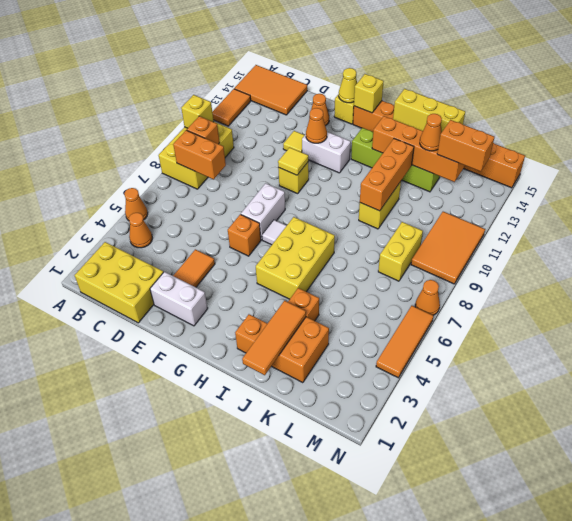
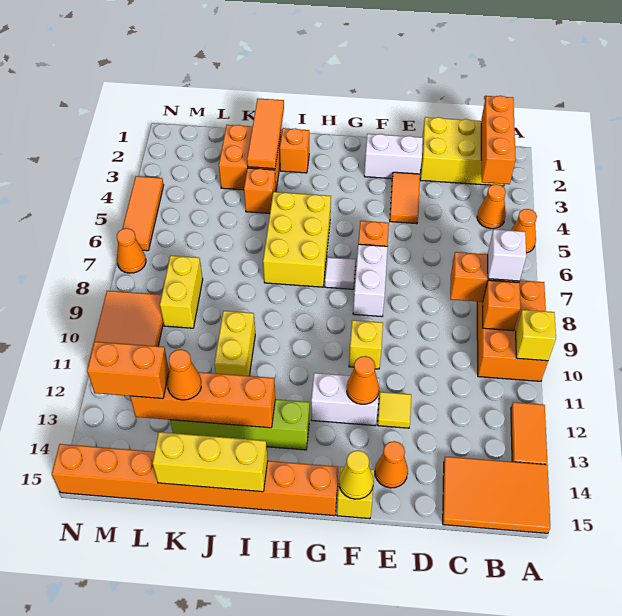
yellow brick A8:B10 level 1 -> orange brick A8:B10 level 1
none -> white brick B8 level 3
yellow tile F10 level 2 -> none
yellow brick G15 level 2 -> none
orange brick J10:J12 level 2 -> orange brick B1:B3 level 2

